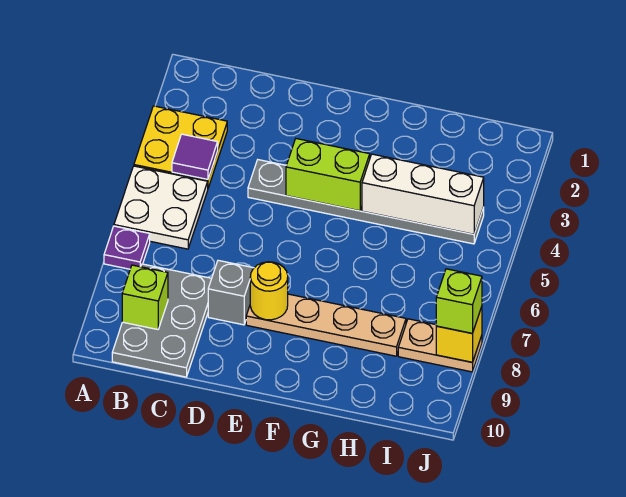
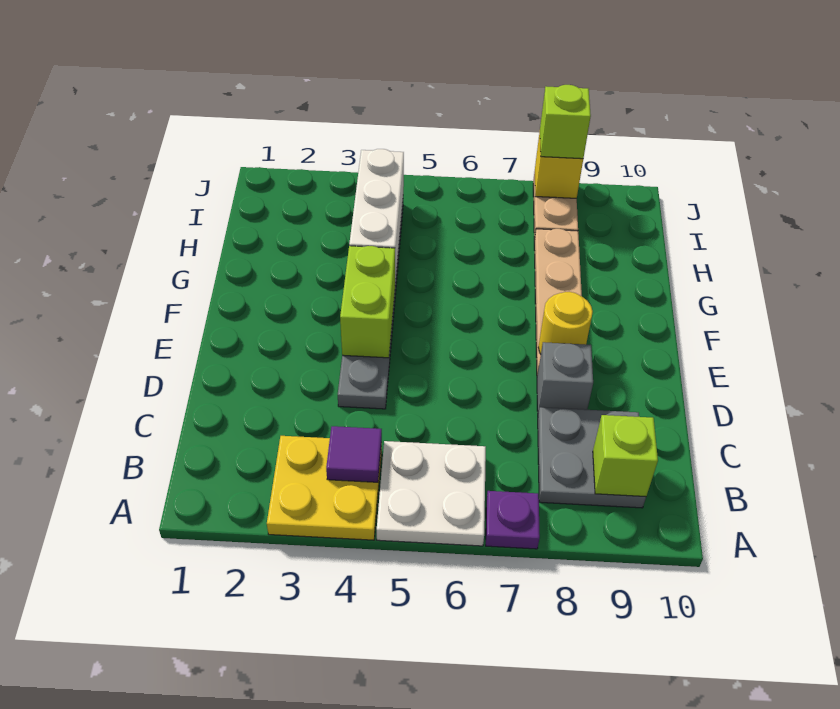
grey plate B8:C10 level 1 -> grey plate B8:C9 level 1

